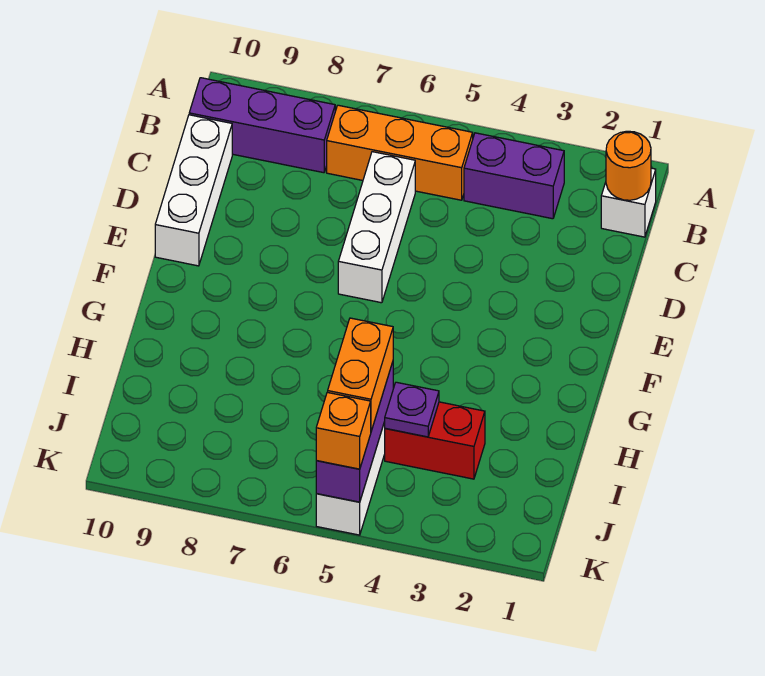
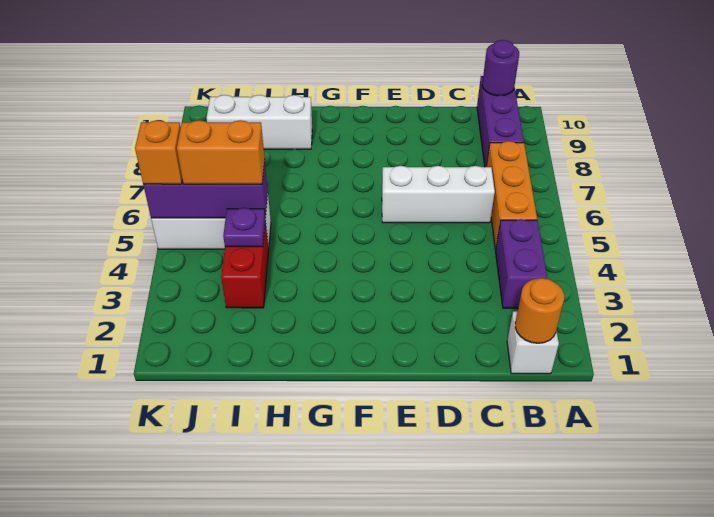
none -> purple round brick B10 level 2
white brick C10:E10 level 1 -> white brick H9:J9 level 1

